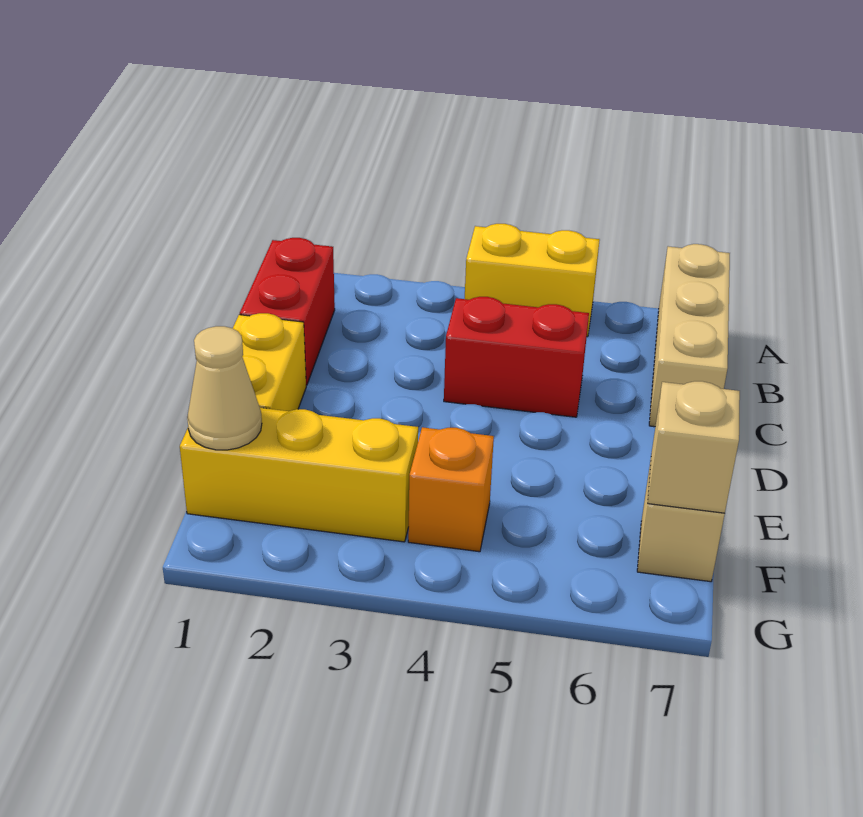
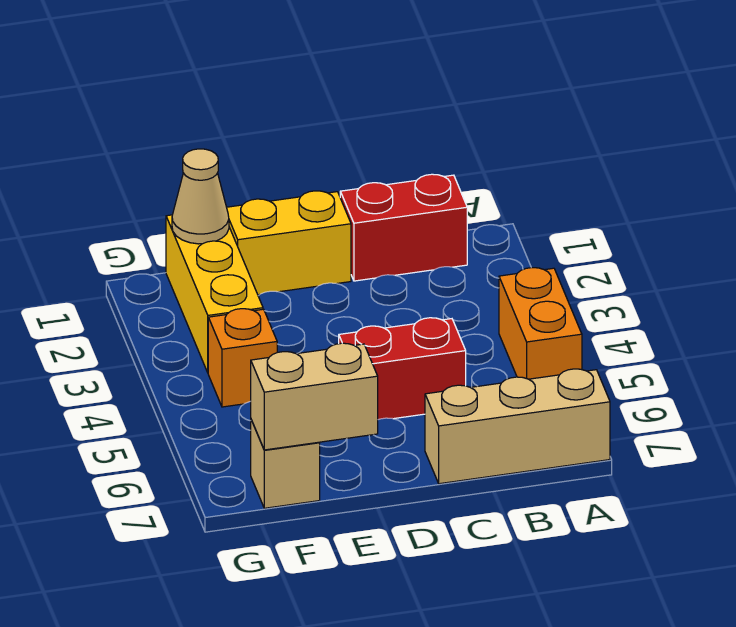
yellow brick A4:A5 level 1 -> orange brick A4:A5 level 1
red brick C4:C5 level 1 -> red brick C5:D5 level 1
tan brick F7 level 2 -> tan brick E7:F7 level 2

